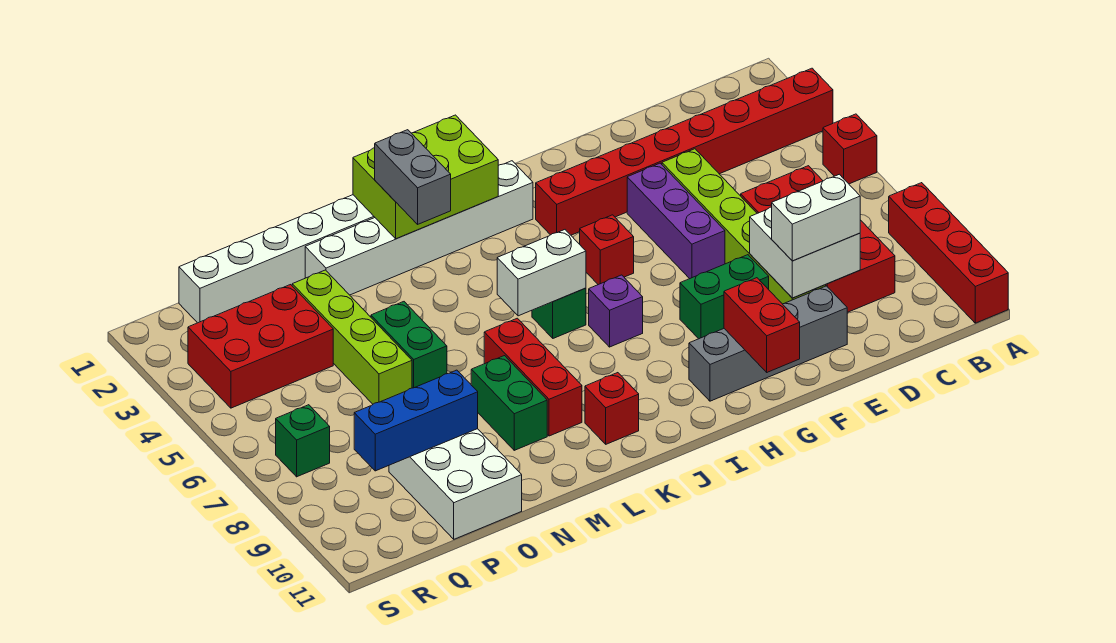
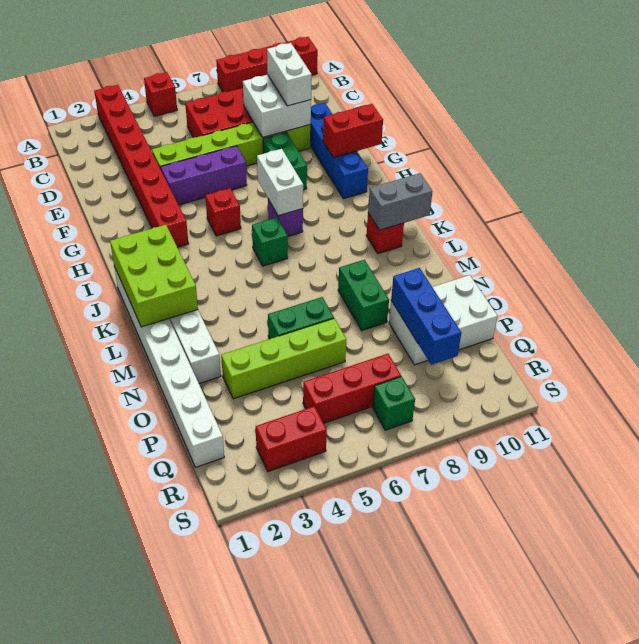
grey brick E10:H10 level 1 -> blue brick E10:H10 level 1
white brick J6:K6 level 2 -> white brick H7:I7 level 2
grey brick L2:L3 level 3 -> grey brick K10:K11 level 2
red brick L7:L9 level 1 -> red brick Q5:Q7 level 1
green brick M8:M9 level 1 -> green brick M8:N8 level 1
red brick P3:R4 level 1 -> red brick R3:R4 level 1

